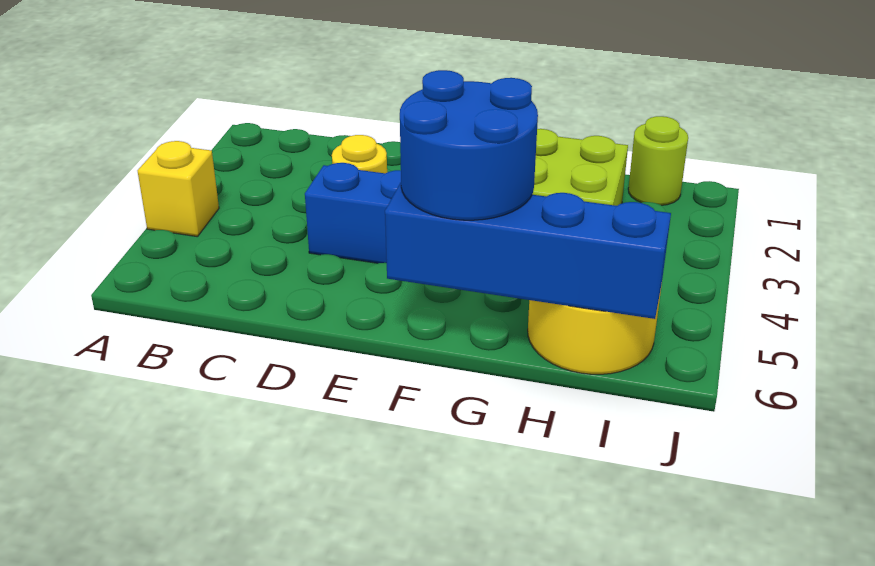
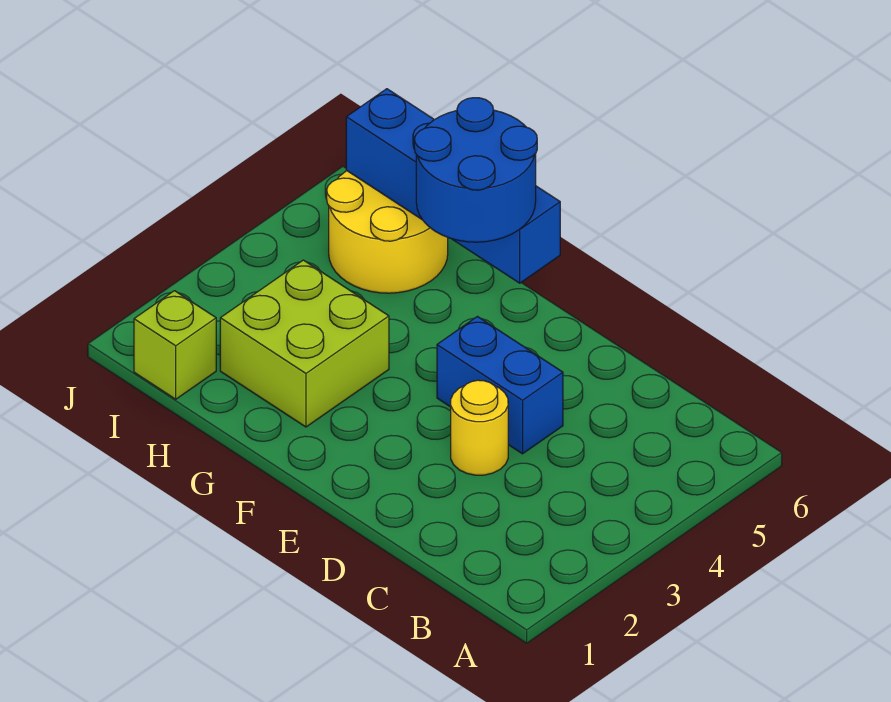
yellow brick A4 level 1 -> none
lime round brick I1 level 1 -> lime brick I1 level 1

